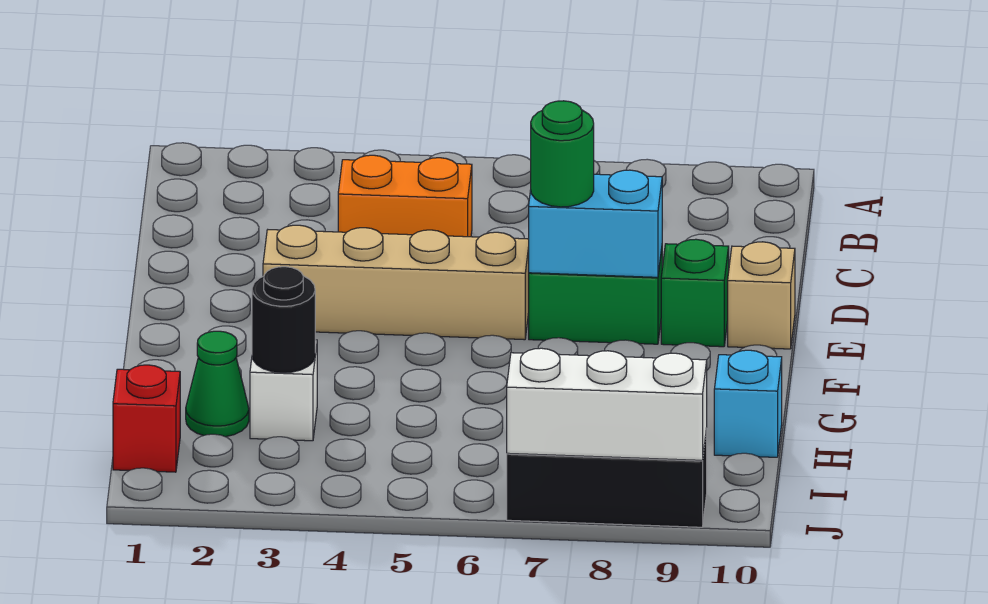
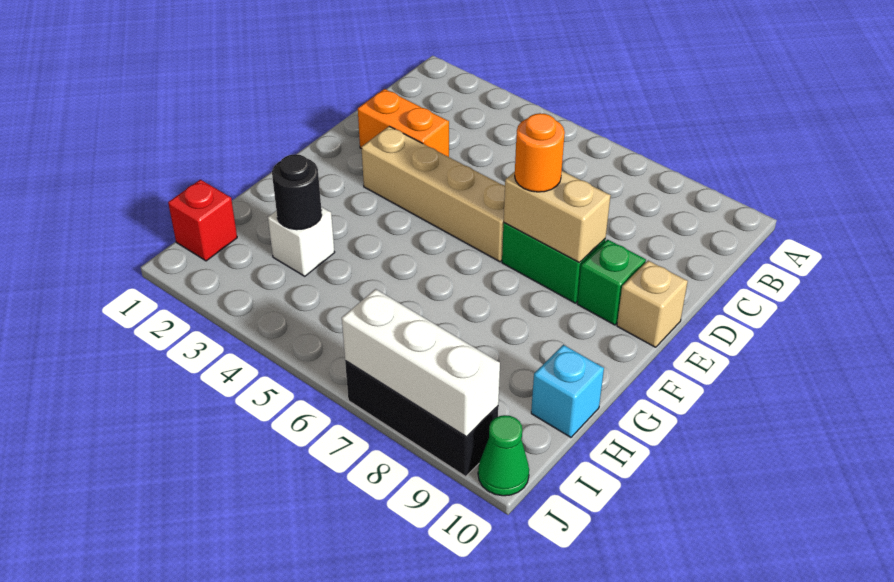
orange brick C4:C5 level 1 -> orange brick D2:D3 level 1
cyan brick E7:E8 level 2 -> tan brick E7:E8 level 2
green round brick E7 level 3 -> orange round brick E7 level 3
green cone H2 level 1 -> green cone J10 level 1

